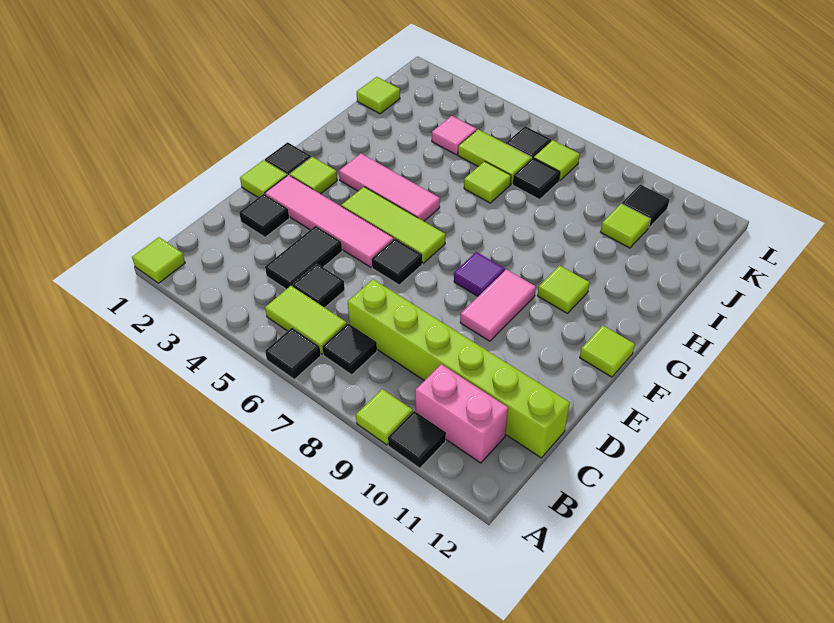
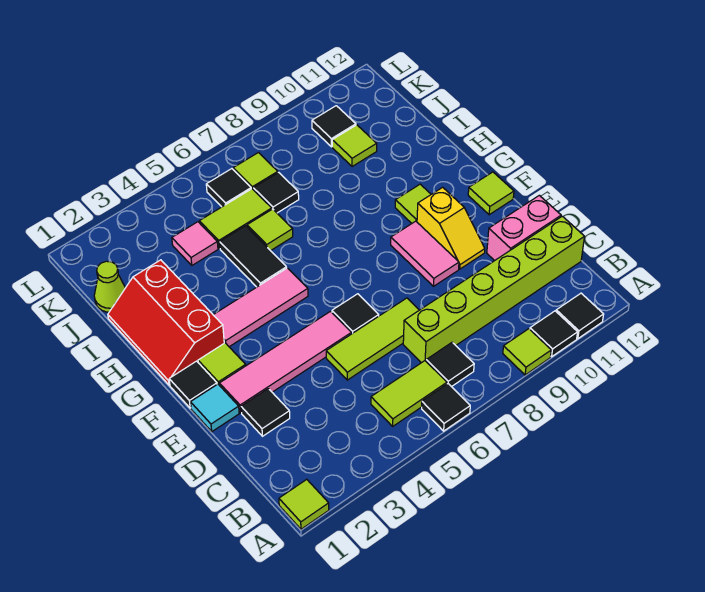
pink brick B10:B11 level 1 -> pink brick D11:D12 level 1
black tile C4:D4 level 1 -> black tile H5:I5 level 1
black tile C5 level 1 -> black tile A11 level 1
lime tile E1 level 1 -> cyan tile E1 level 1
none -> yellow slope E10:F10 level 1 top F
lime tile F4:F6 level 1 -> lime tile D5:D7 level 1
purple tile F8 level 1 -> none
none -> red slope G1:I2 level 1 top 2
lime tile J1 level 1 -> lime cone J1 level 1

